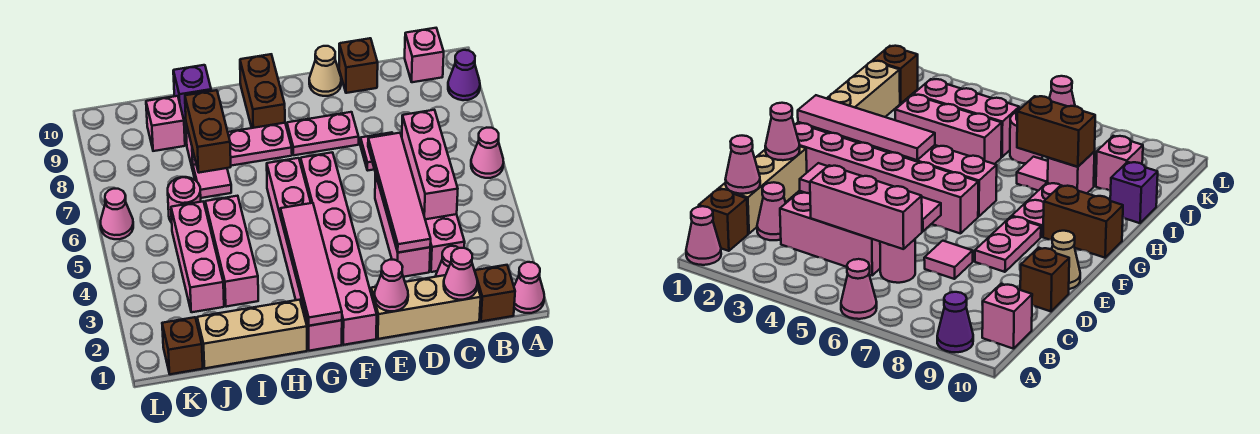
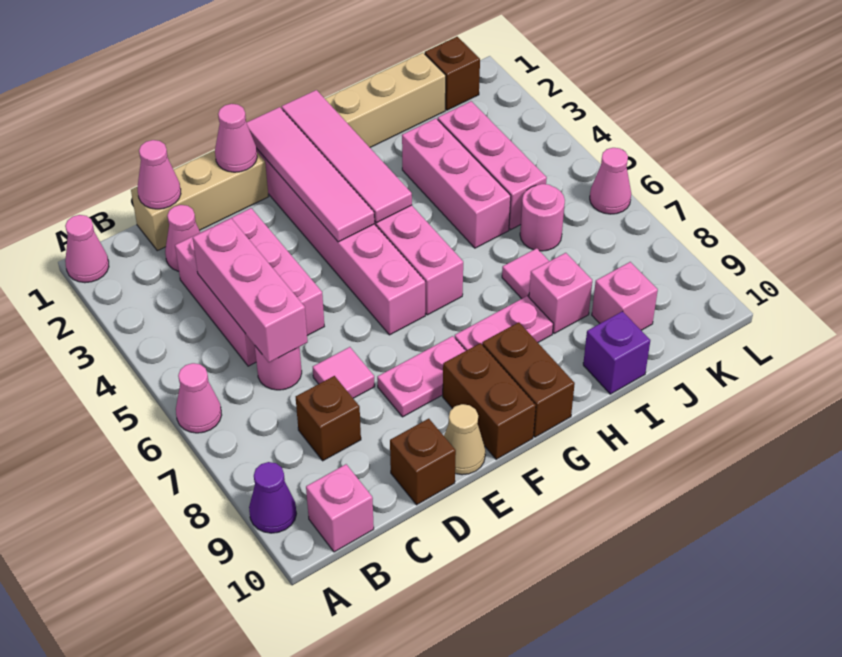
brown brick B1 level 1 -> brown brick C8 level 1
pink tile D3:D6 level 2 -> pink tile F1:F4 level 2
brown brick I7:I8 level 2 -> brown brick F9:F10 level 1

